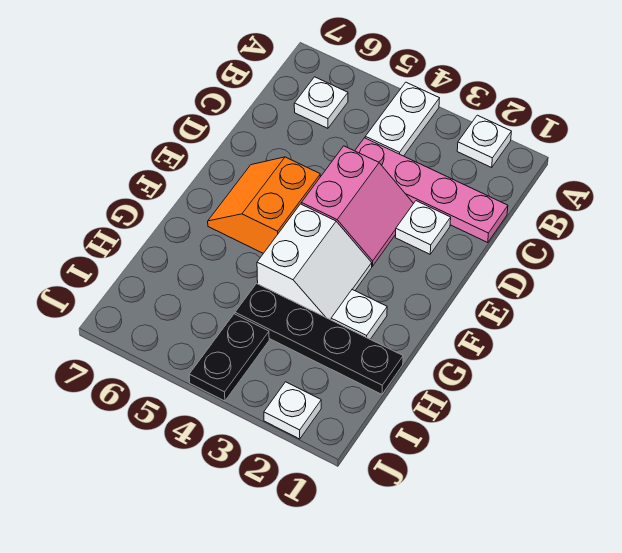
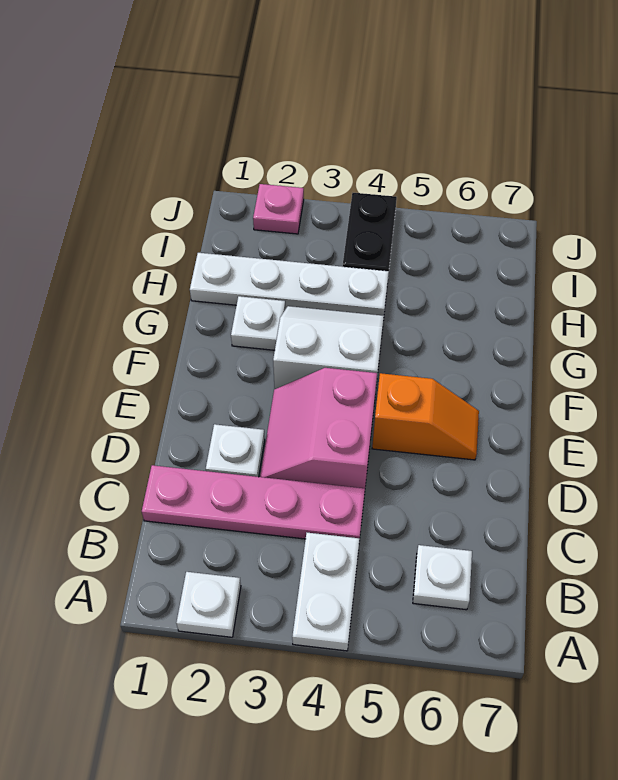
orange slope E5:F6 level 1 top 5 -> orange slope E5:E6 level 1 top 5
white slope F3:G4 level 1 top 4 -> white slope F3:G4 level 1 top F
black plate H1:H4 level 1 -> white plate H1:H4 level 1
white plate J2 level 1 -> pink plate J2 level 1

